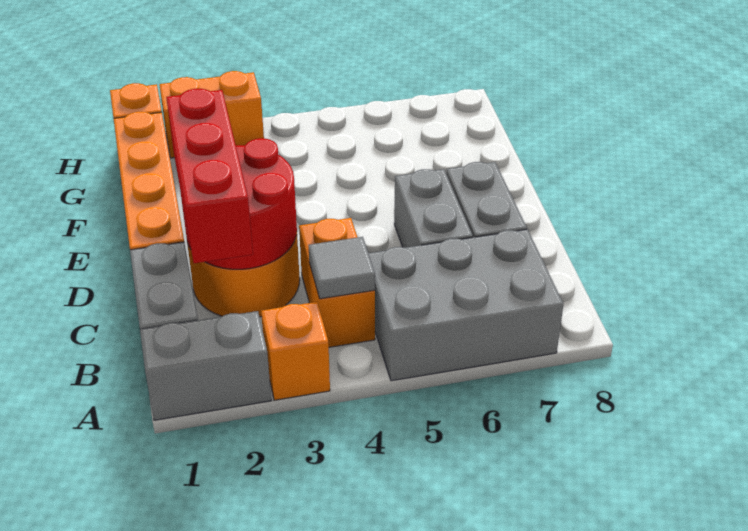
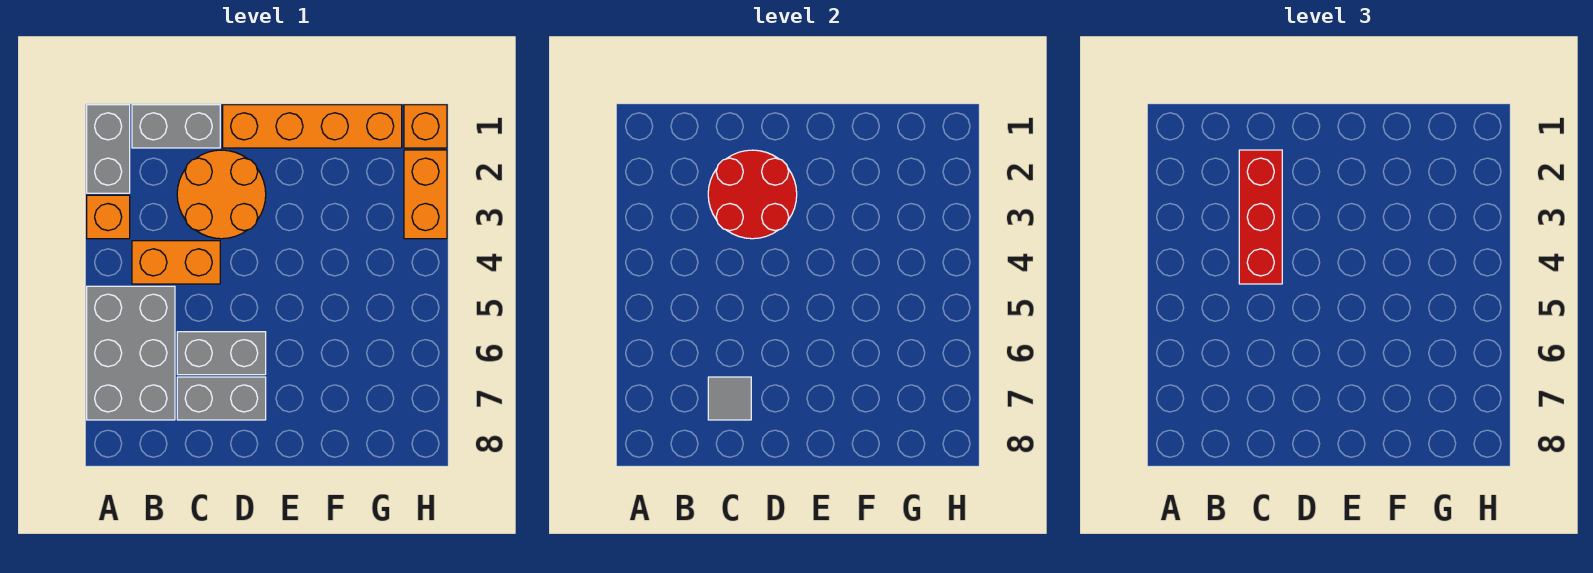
red brick B2:D2 level 3 -> red brick C2:C4 level 3
grey tile B4 level 2 -> grey tile C7 level 2

